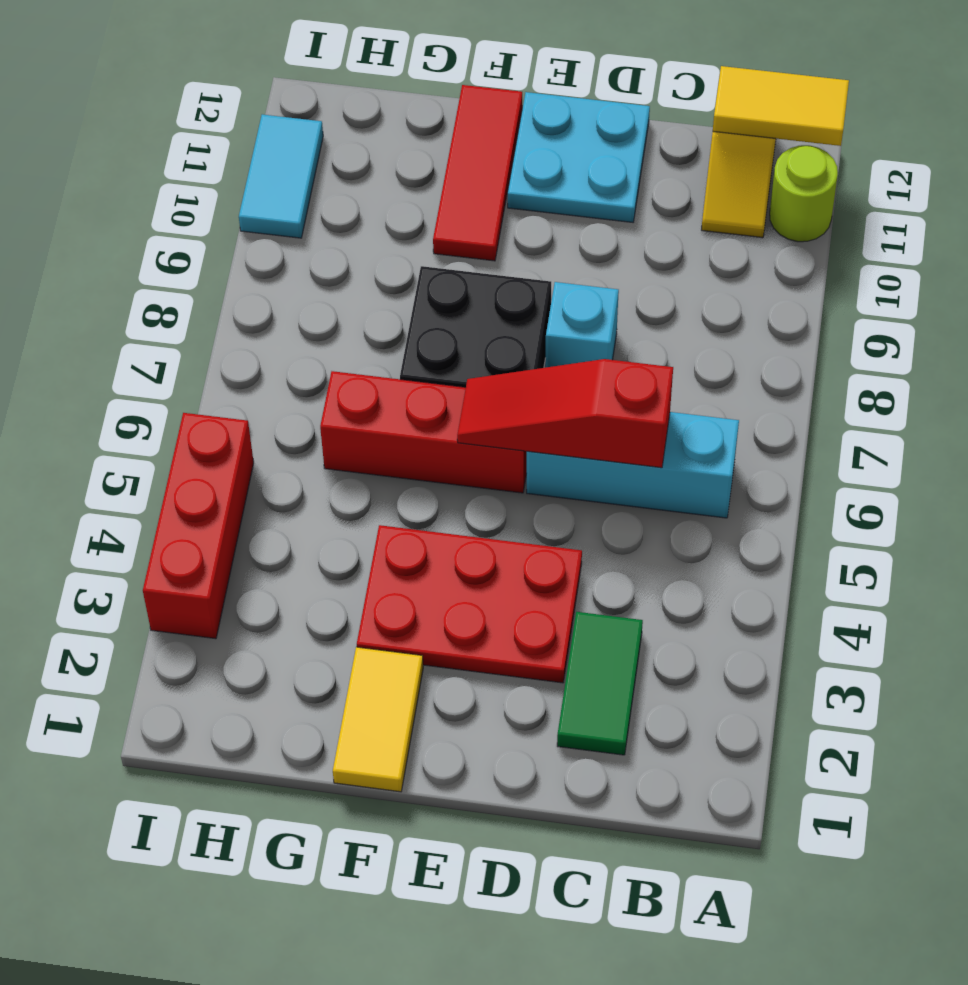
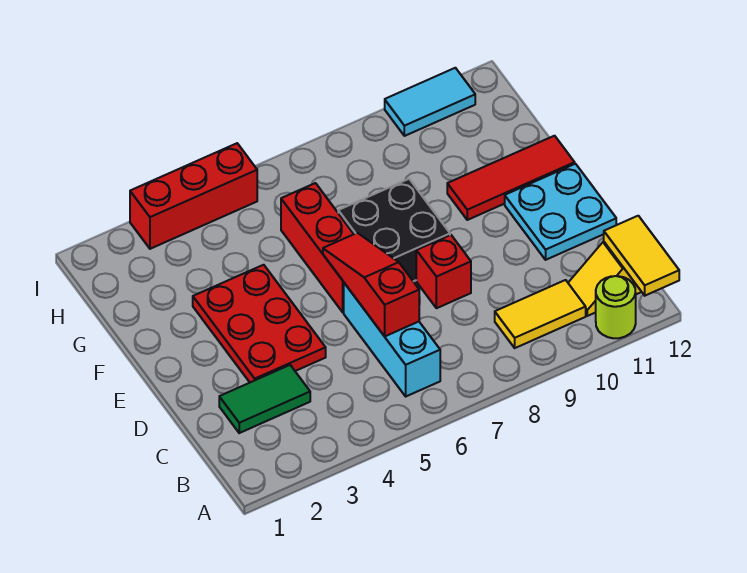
cyan brick D8 level 1 -> red brick D8 level 1
yellow tile F1:F2 level 1 -> yellow tile B9:B10 level 1

